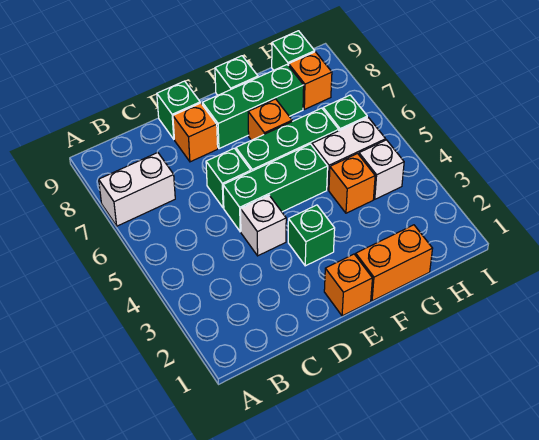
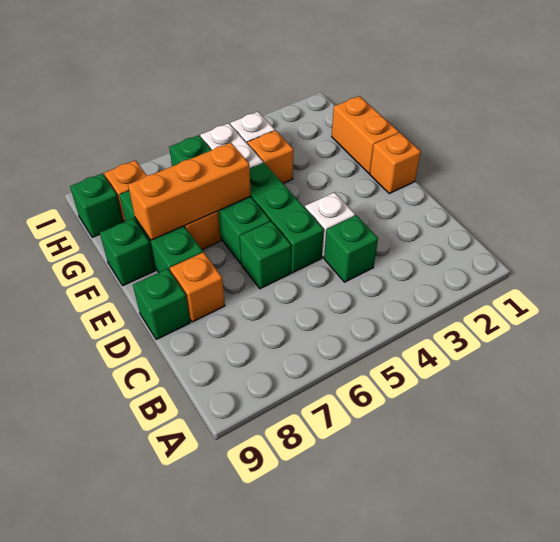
white brick A7:B7 level 1 -> none
green brick E3 level 1 -> green brick C4 level 1
none -> orange brick F6:F8 level 2

